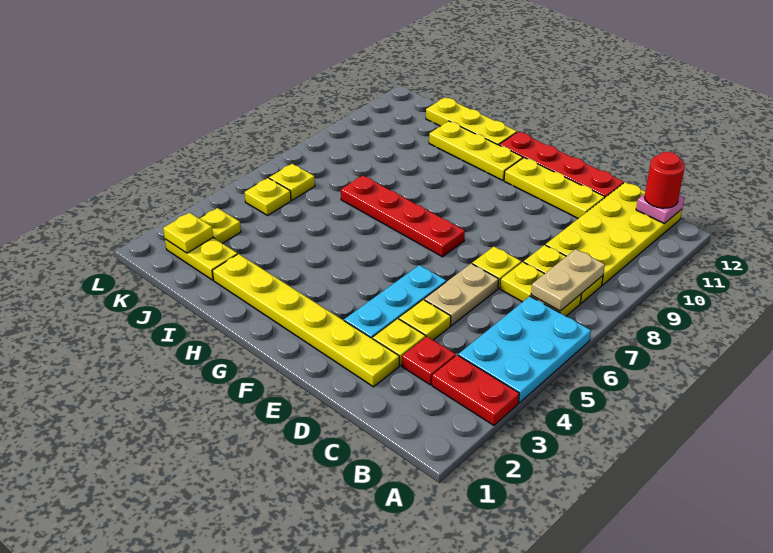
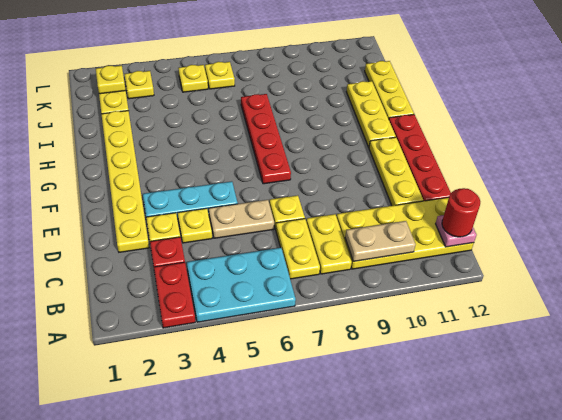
tan plate B7:B8 level 2 -> tan plate B9:B10 level 2

